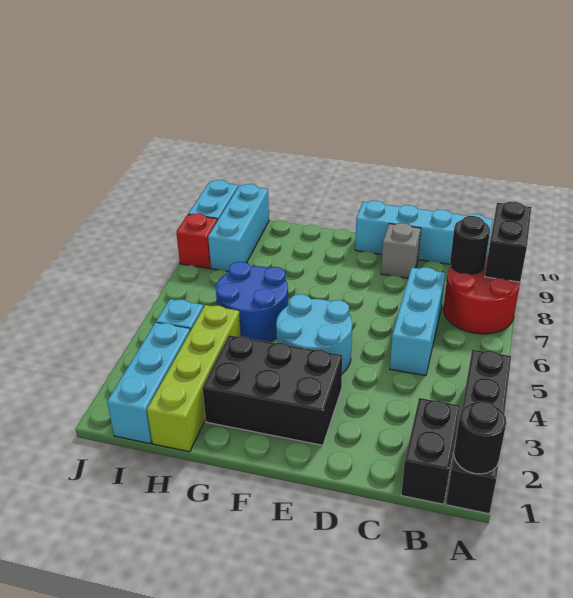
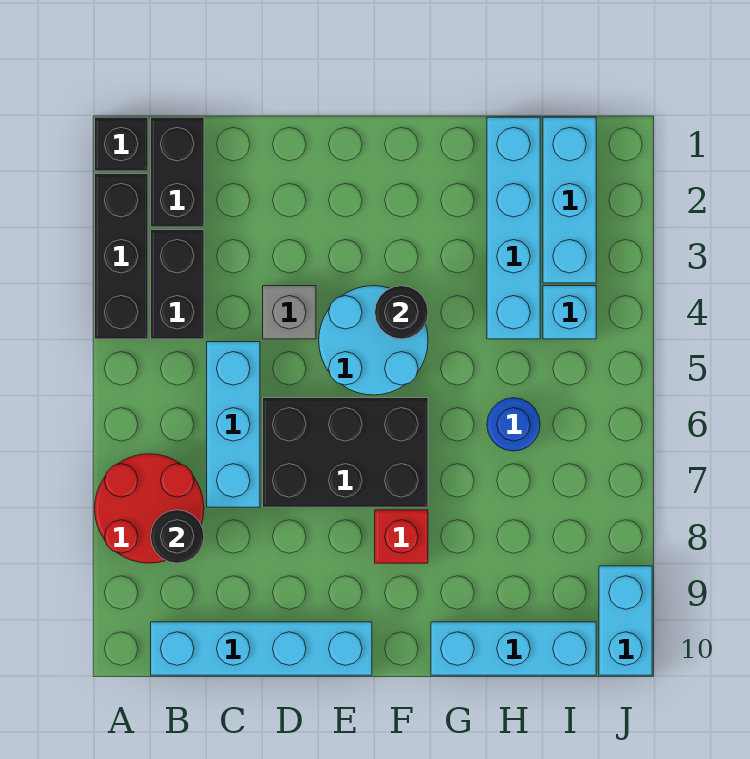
black round brick A1 level 2 -> black round brick F4 level 2
black brick A8:A9 level 2 -> black brick B3:B4 level 1
grey brick D9 level 1 -> grey brick D4 level 1
black brick E2:G3 level 1 -> black brick D6:F7 level 1
blue round brick G5:H6 level 1 -> blue round brick H6 level 1
lime brick H1:H4 level 1 -> cyan brick H1:H4 level 1
cyan brick I8:I10 level 1 -> cyan brick G10:I10 level 1
red brick J8 level 1 -> red brick F8 level 1

